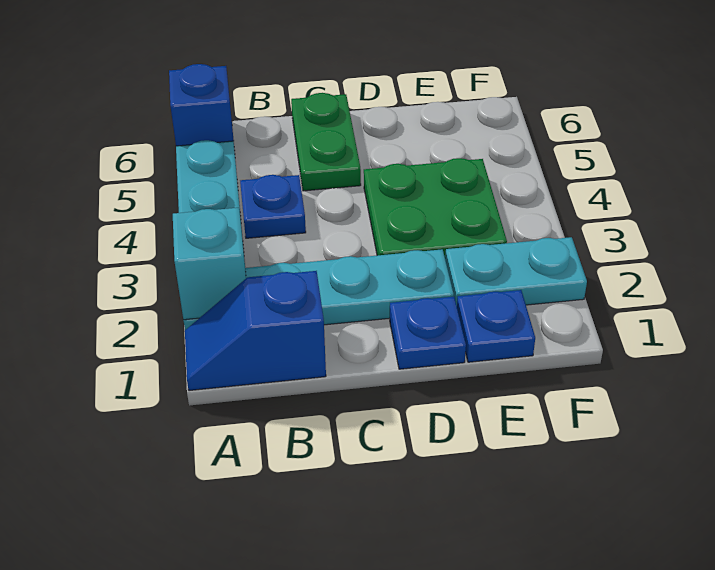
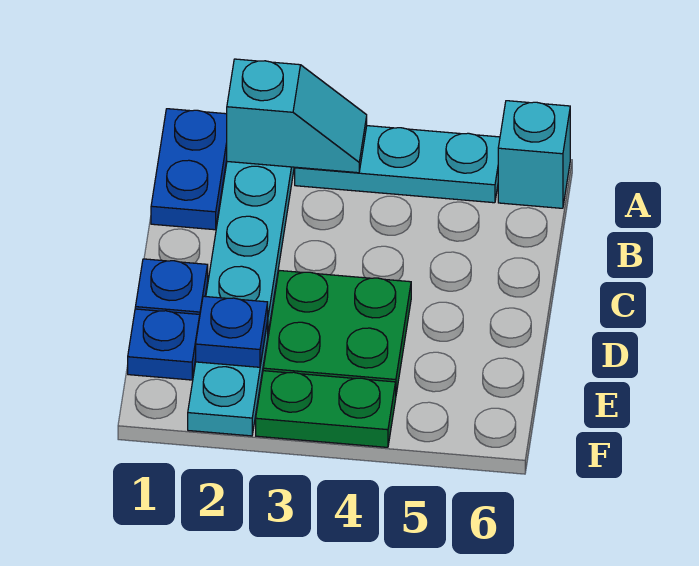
blue slope A1:B1 level 1 top B -> blue plate A1:B1 level 1
blue brick A6 level 1 -> cyan brick A6 level 1
blue plate B4 level 1 -> blue plate E2 level 2
green plate C5:C6 level 1 -> green plate F3:F4 level 1

